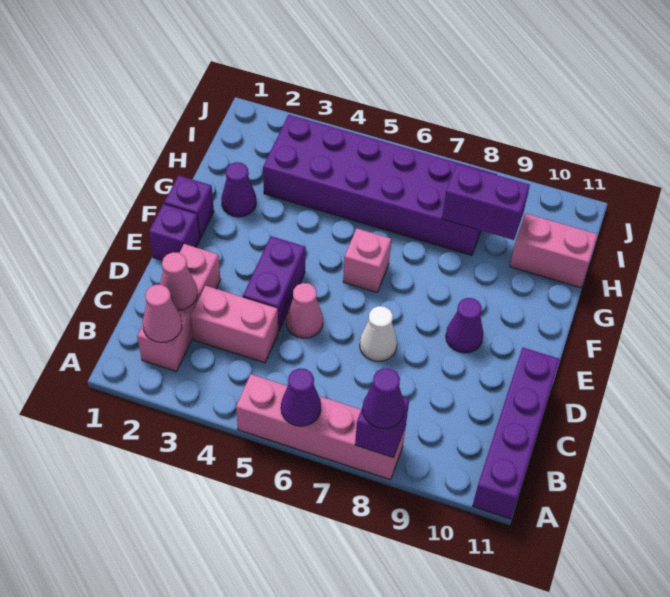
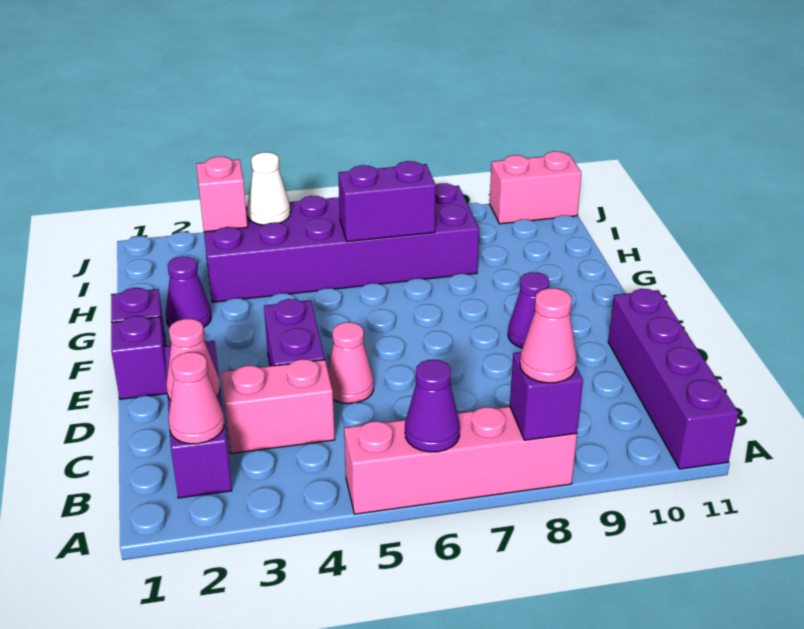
purple cone A8 level 3 -> pink cone A8 level 3
pink brick B2:D2 level 1 -> purple brick B2:D2 level 1
white cone D7 level 1 -> white cone I4 level 2
pink brick F6 level 1 -> pink brick I3 level 2
purple brick H8:H9 level 2 -> purple brick H6:H7 level 2
pink brick H10:H11 level 1 -> pink brick J10:J11 level 1

